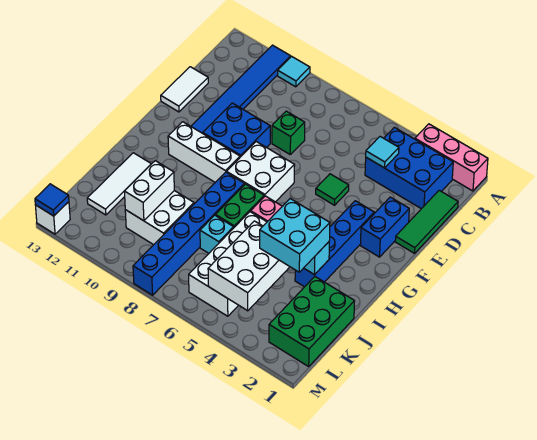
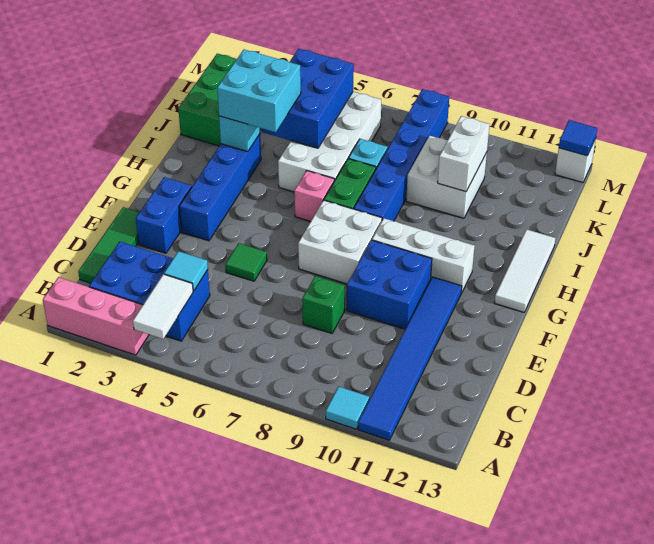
white tile D13:E13 level 1 -> white tile A4:B4 level 2
white tile I12:K12 level 1 -> white tile G13:I13 level 1
white brick J4:L5 level 2 -> blue brick J4:L5 level 2

